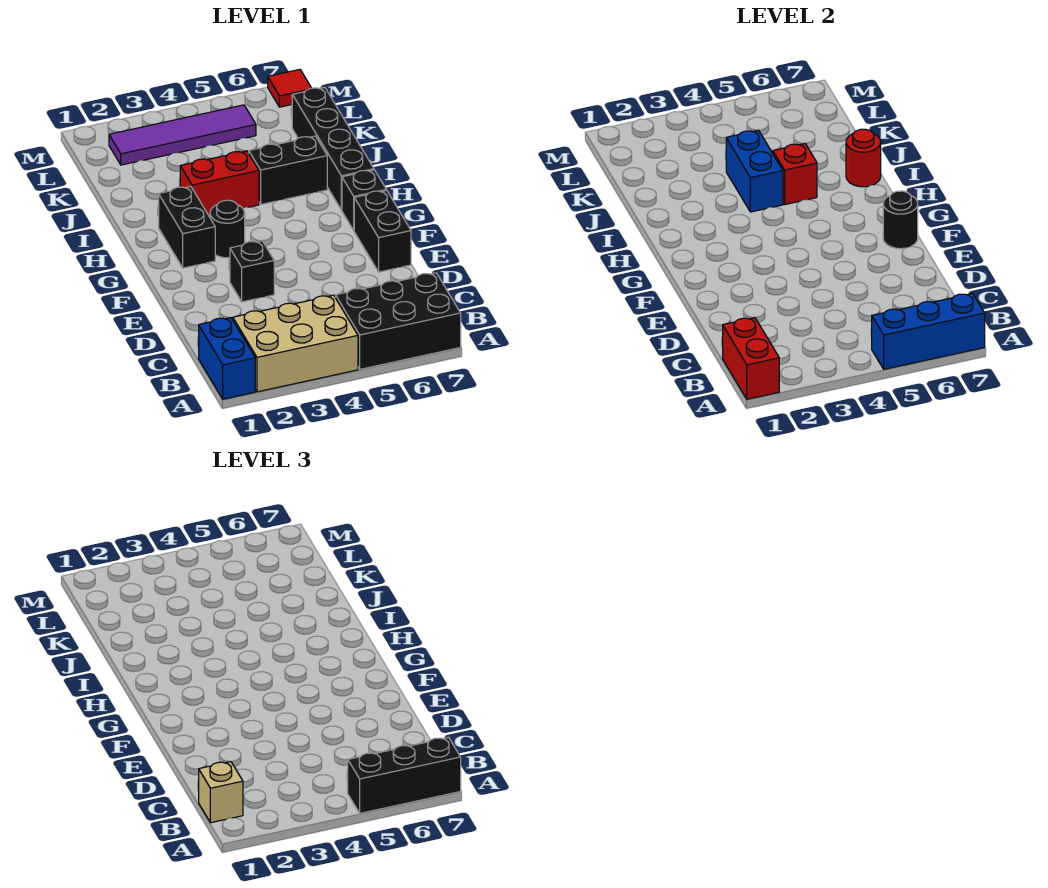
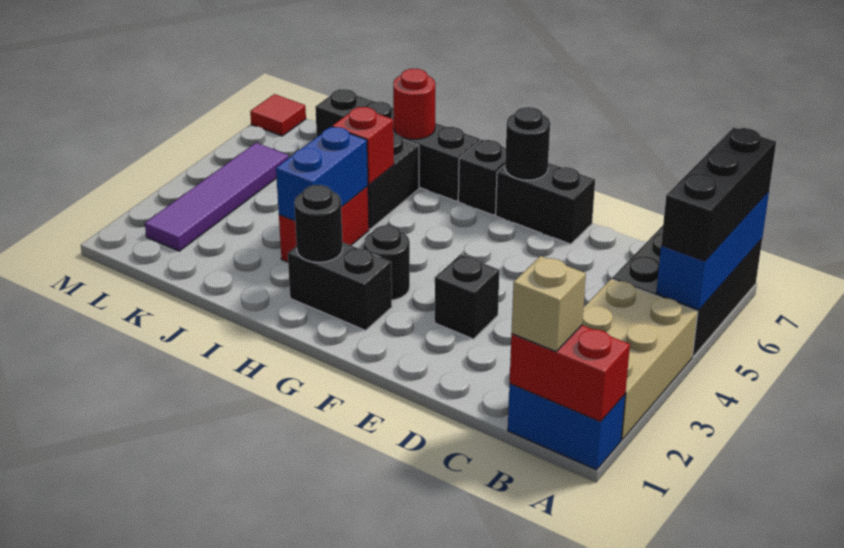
none -> black round brick H2 level 2
blue brick I4:J4 level 2 -> blue brick I3:I4 level 2

